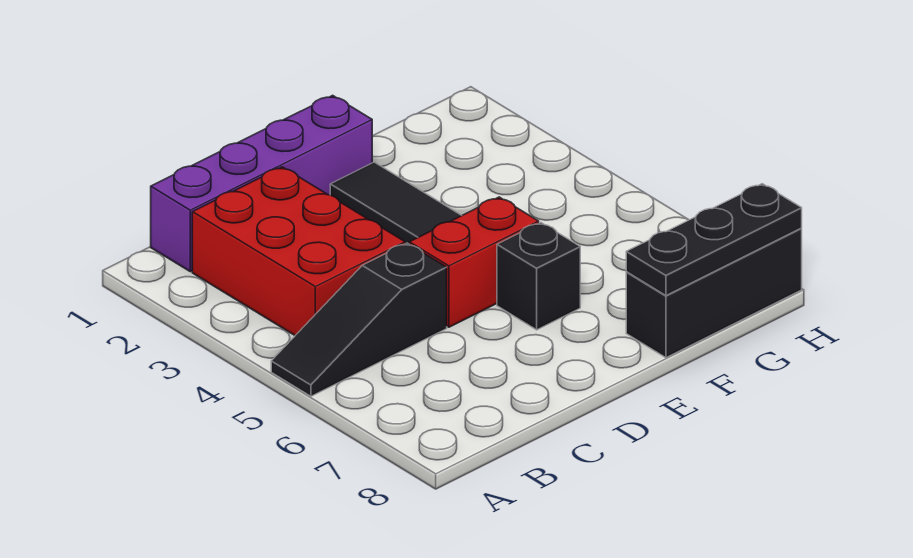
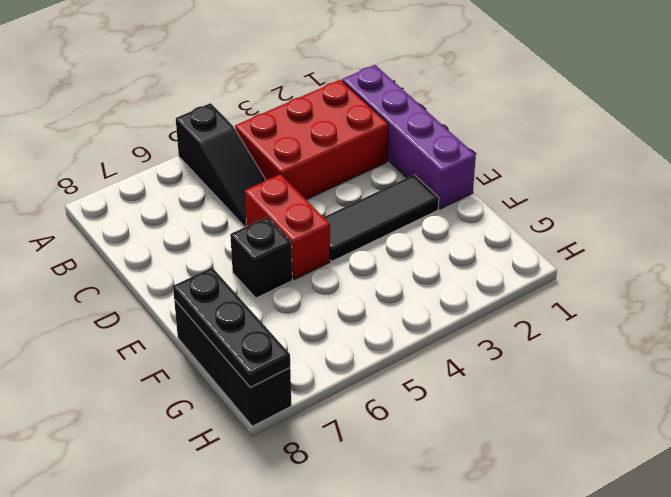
black slope A5:C5 level 1 top C -> black slope A5:C5 level 1 top A

